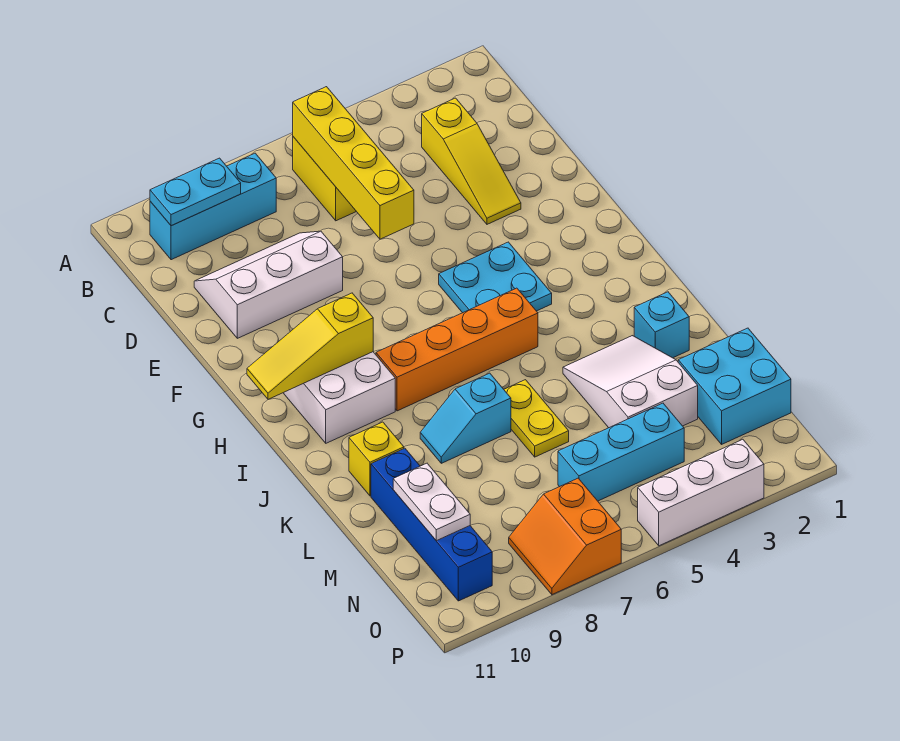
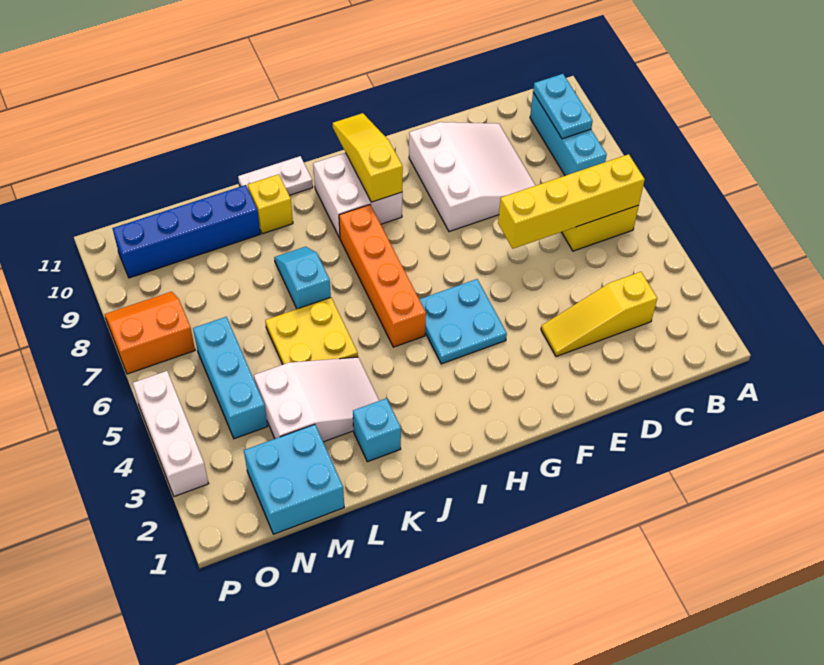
white slope D8:E10 level 1 top E -> white slope D8:F10 level 1 top F
yellow plate K6:L6 level 1 -> yellow plate K5:L6 level 1
white plate M10:N10 level 2 -> white plate J11:K11 level 1

